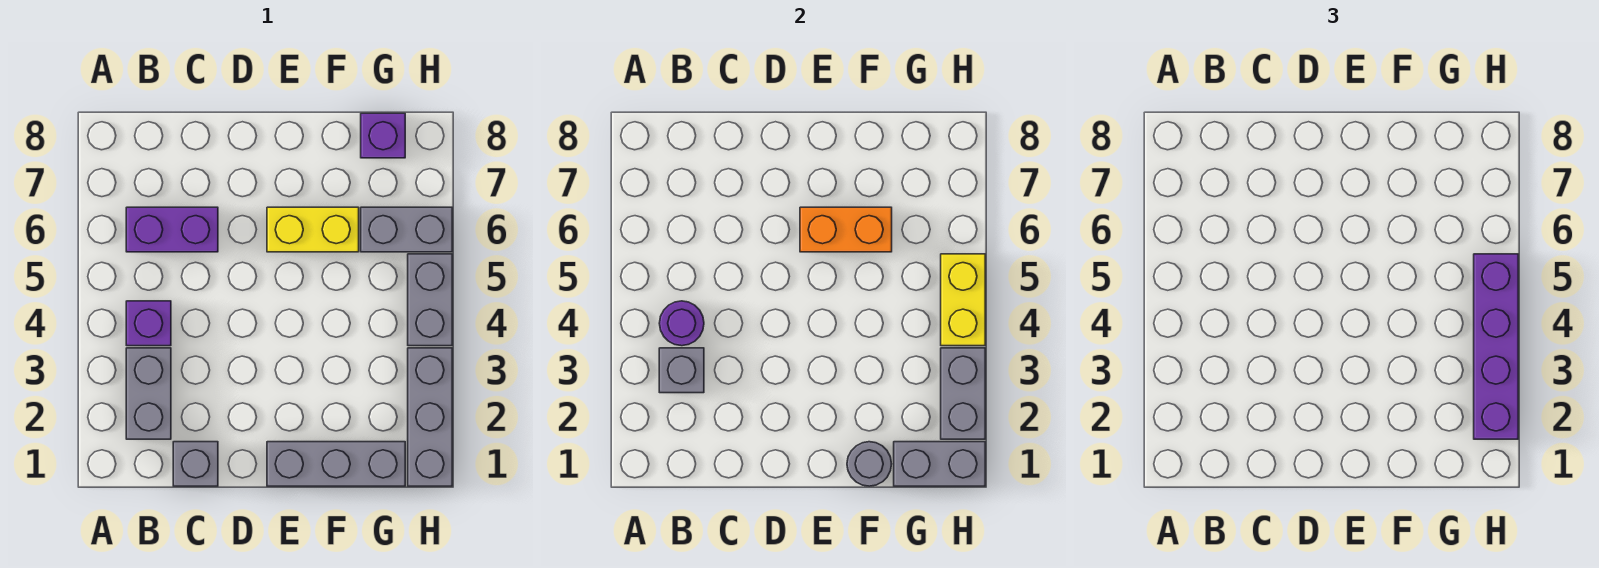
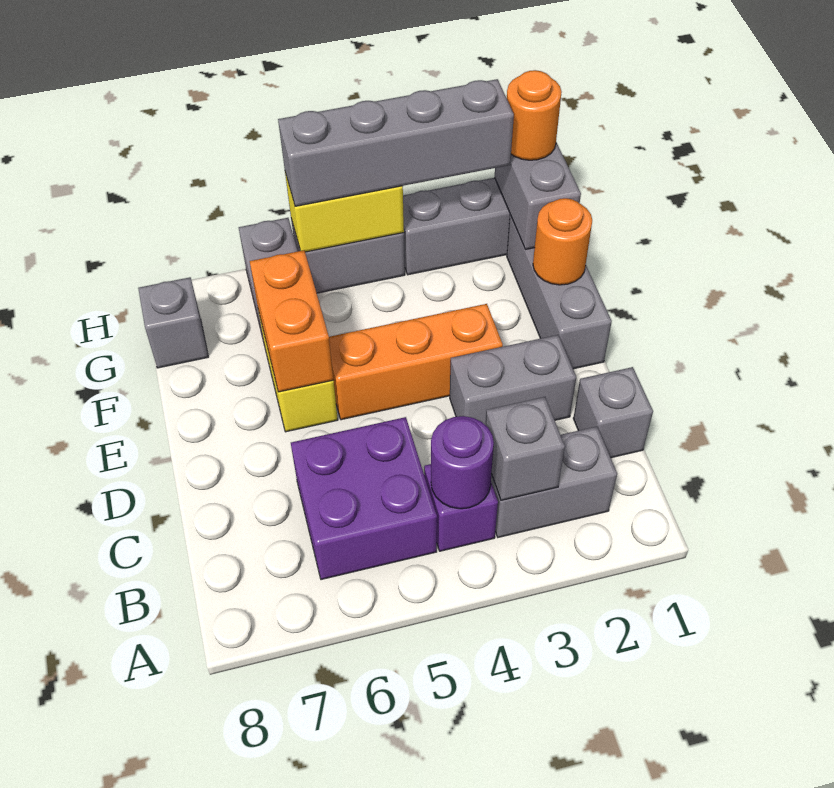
purple brick B6:C6 level 1 -> purple brick B5:C6 level 1
none -> orange brick E3:E5 level 1
grey round brick F1 level 2 -> orange round brick F1 level 2
purple brick G8 level 1 -> grey brick G8 level 1
none -> orange round brick H1 level 3
grey brick H2:H3 level 2 -> grey brick D2:D3 level 1
purple brick H2:H5 level 3 -> grey brick H2:H5 level 3

